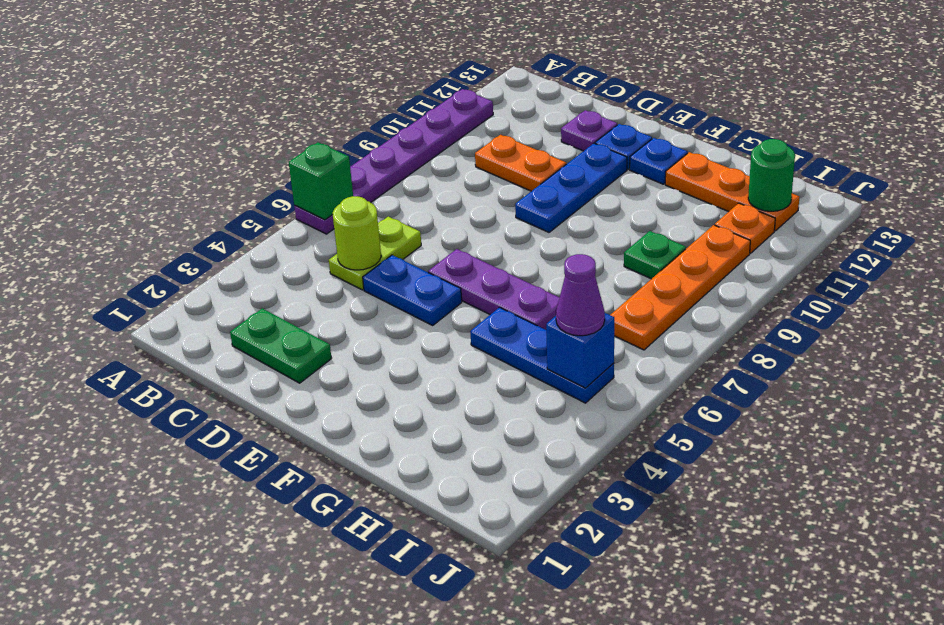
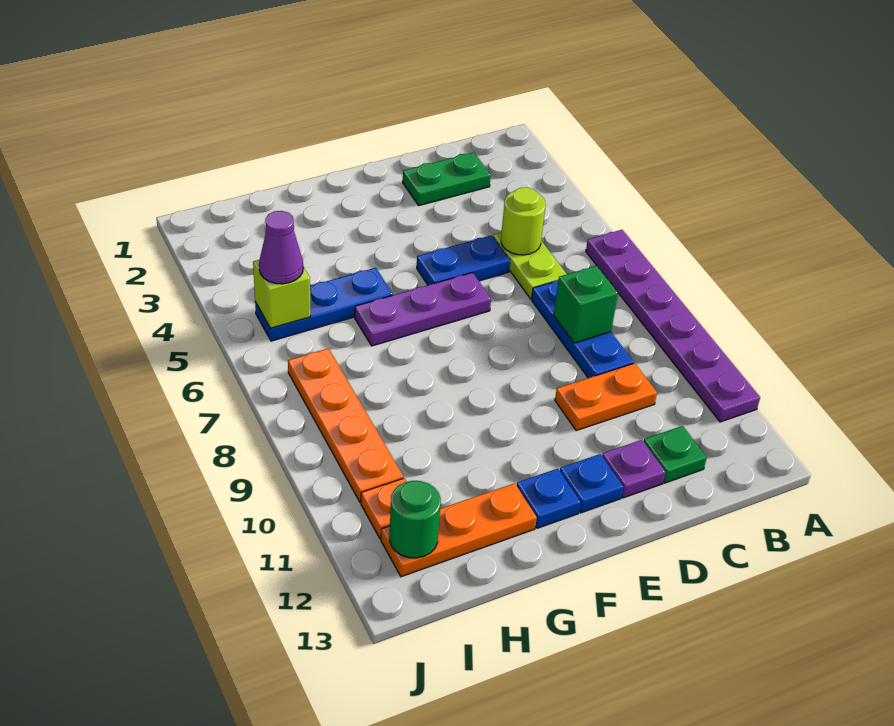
green brick A6 level 2 -> green brick C8 level 2
blue plate E9:E11 level 1 -> blue plate C7:C9 level 1
green plate H9 level 1 -> green plate C12 level 1
blue brick I5 level 2 -> lime brick I5 level 2

